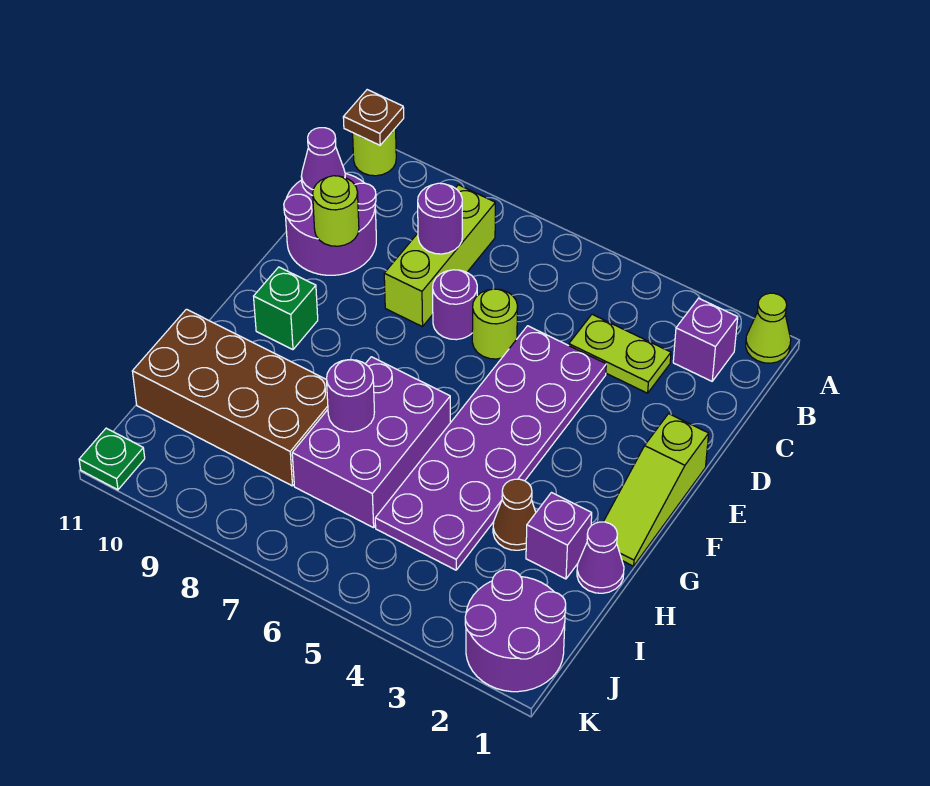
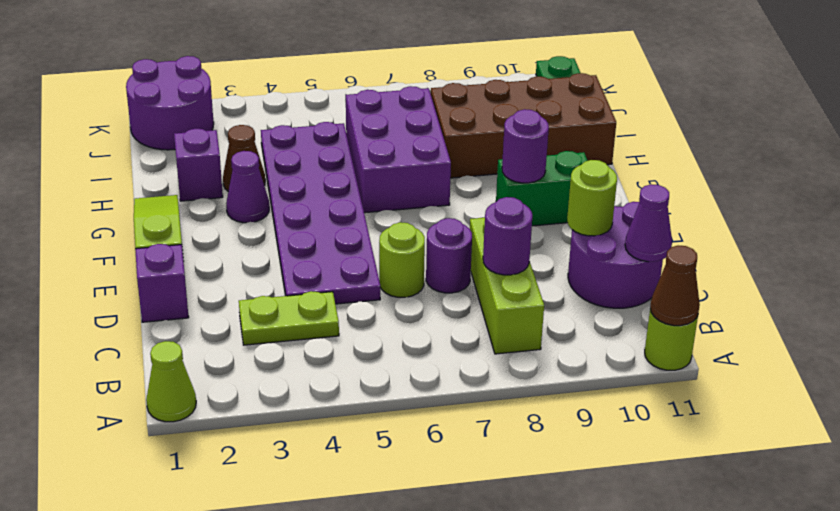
brown plate A11 level 2 -> brown cone A11 level 2
purple brick B2 level 1 -> purple brick D1 level 1
green brick F10 level 1 -> green brick F9:F10 level 1
purple cone H1 level 1 -> purple cone G3 level 1
purple round brick H7 level 2 -> purple round brick F9 level 2

